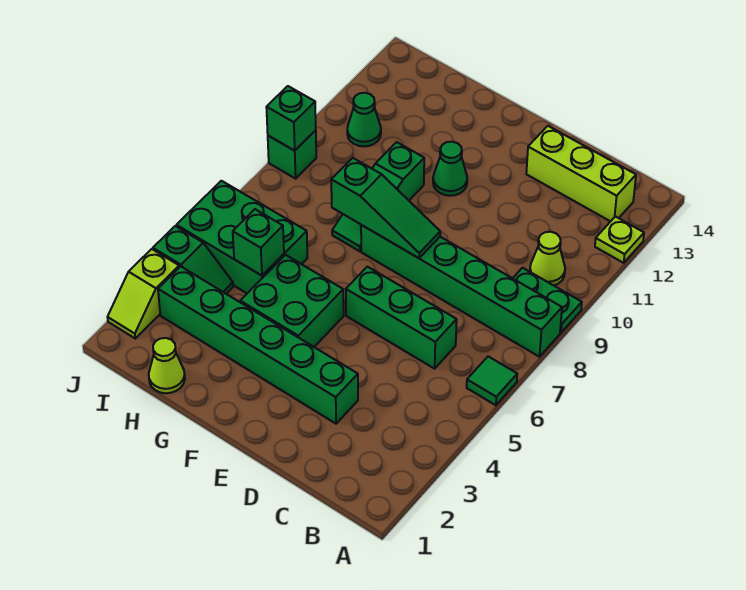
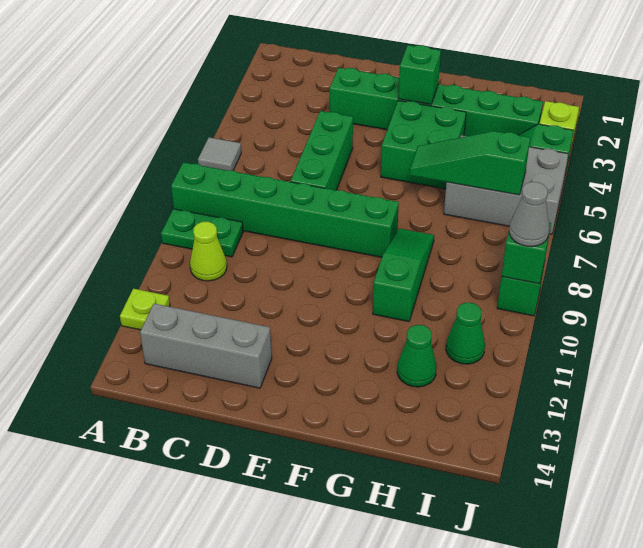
green tile A6 level 1 -> grey tile A6 level 1
lime brick B13:D13 level 1 -> grey brick B13:D13 level 1
green brick C6:E6 level 1 -> green brick D5:D7 level 1
green slope E8:G8 level 2 top G -> green slope G6:I6 level 2 top I
green cone F11 level 1 -> green cone H12 level 1
lime cone H1 level 1 -> none
green brick H5:J6 level 1 -> grey brick H5:J6 level 1
green brick H5 level 2 -> green brick F3 level 2
none -> grey cone J9 level 3

